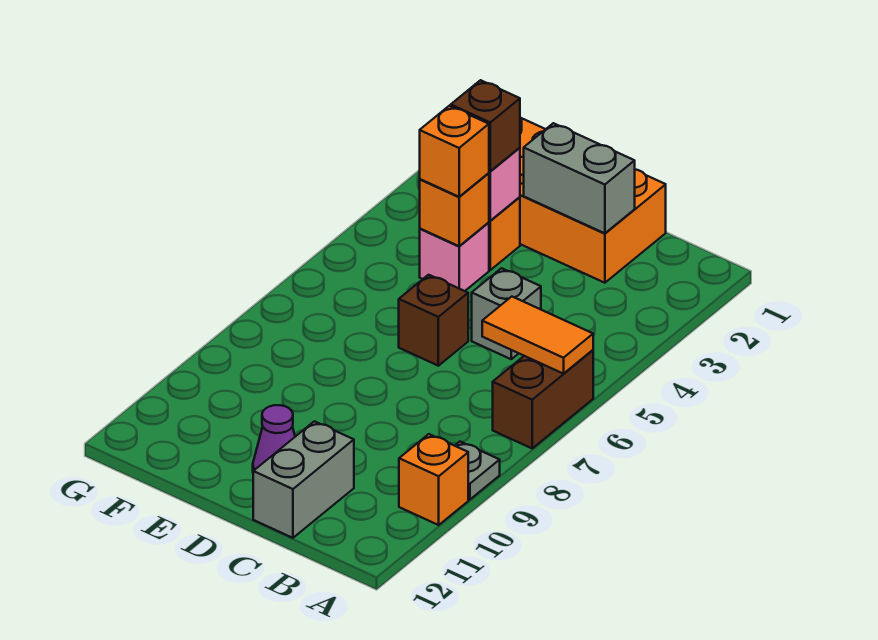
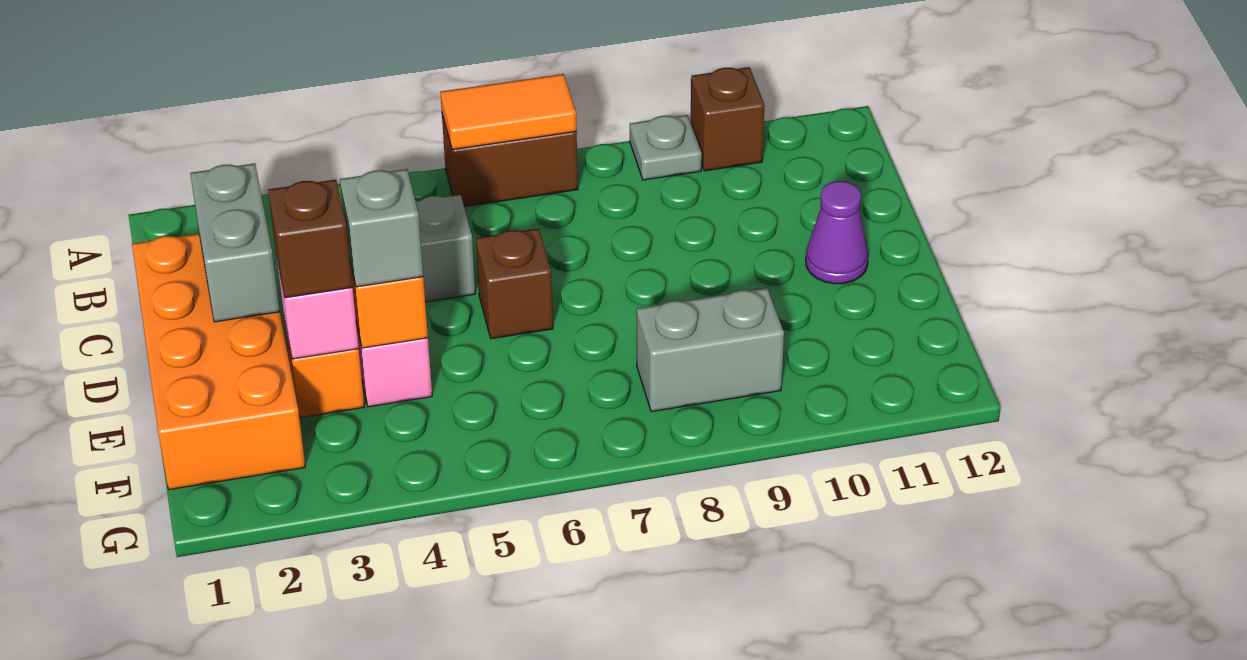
orange tile A6:B6 level 2 -> orange tile A6:A7 level 2
orange brick A10 level 1 -> brown brick A10 level 1
grey brick C11:C12 level 1 -> grey brick F8:F9 level 1
orange brick E4 level 3 -> grey brick E4 level 3

